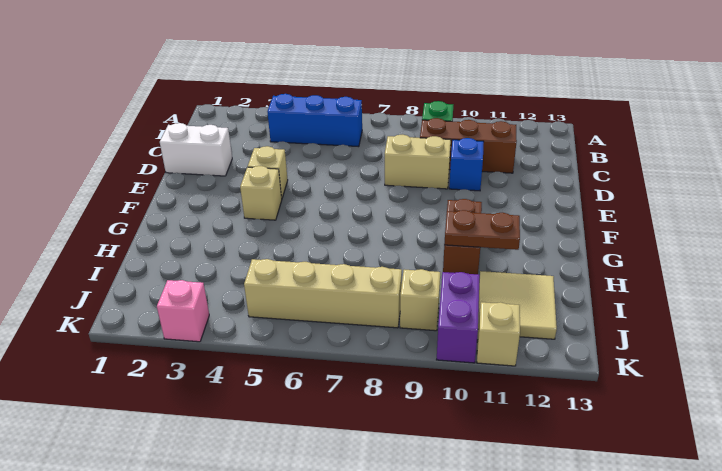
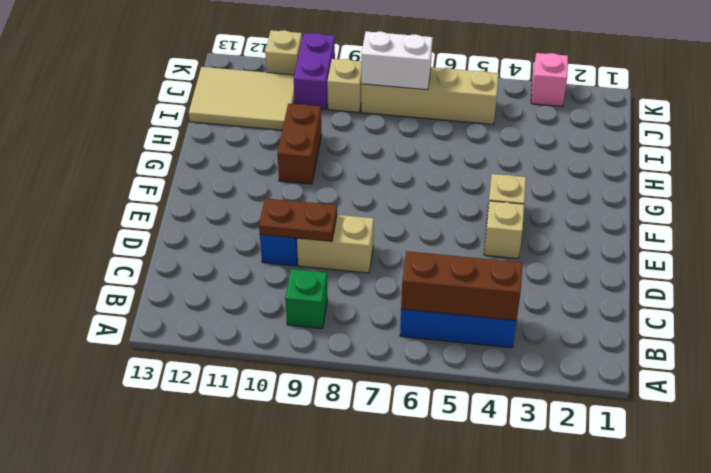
brown brick C9:C11 level 1 -> brown brick B4:B6 level 2
white brick D1:D2 level 1 -> white brick J7:J8 level 2
brown plate H10:H11 level 2 -> brown plate D9:D10 level 2
tan tile I11:J12 level 1 -> tan tile I11:J13 level 1

